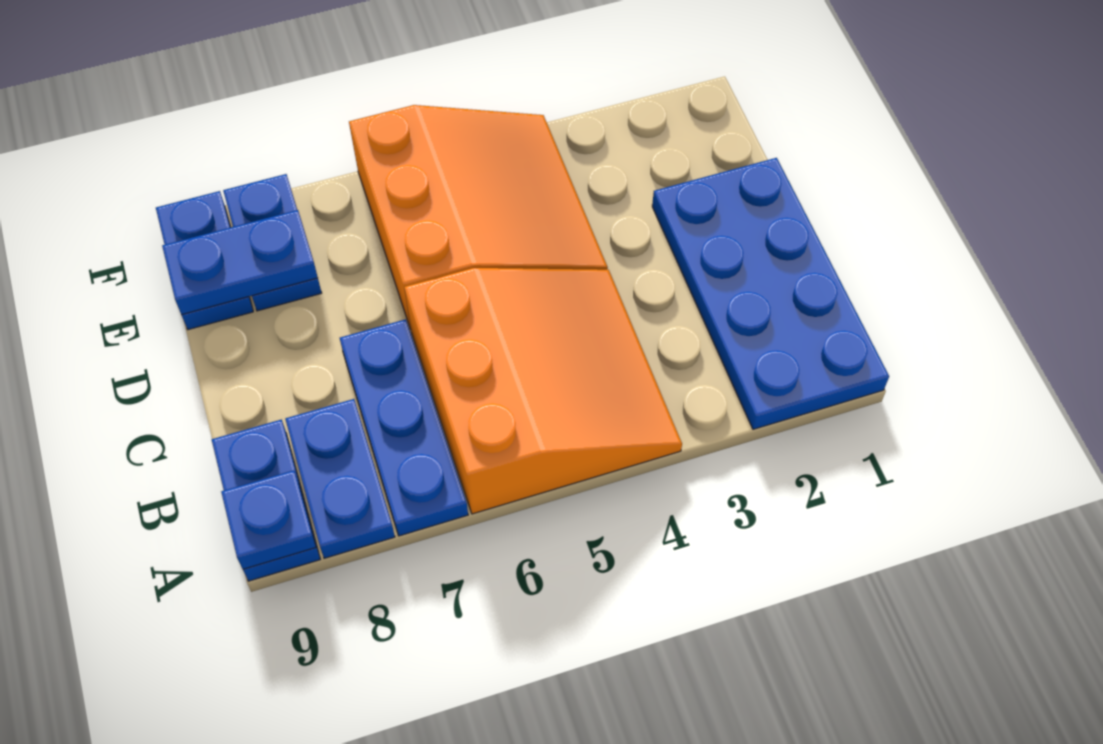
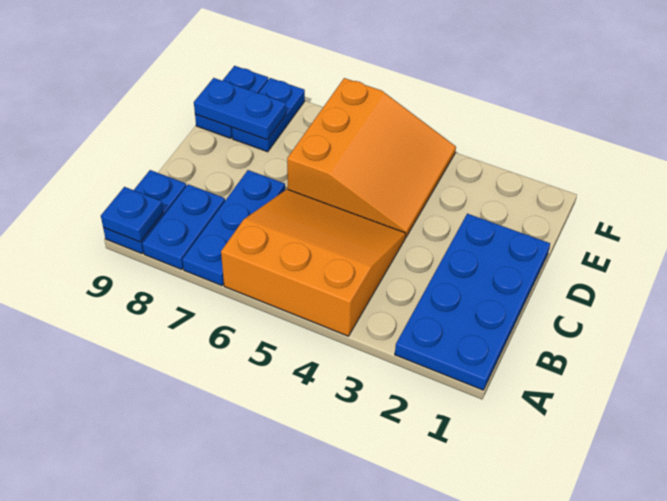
orange slope A4:C6 level 1 top 6 -> orange slope A4:C6 level 1 top A

